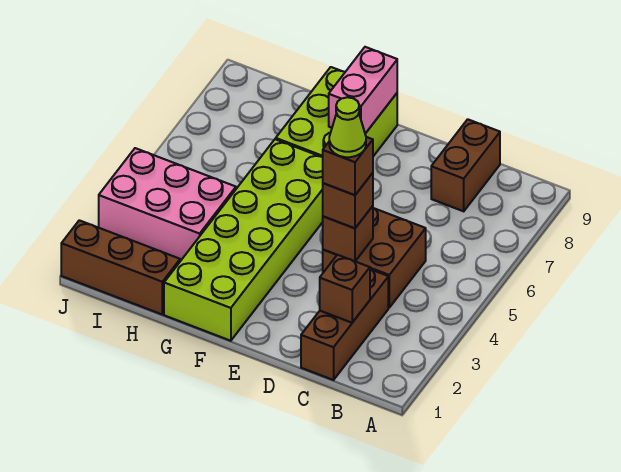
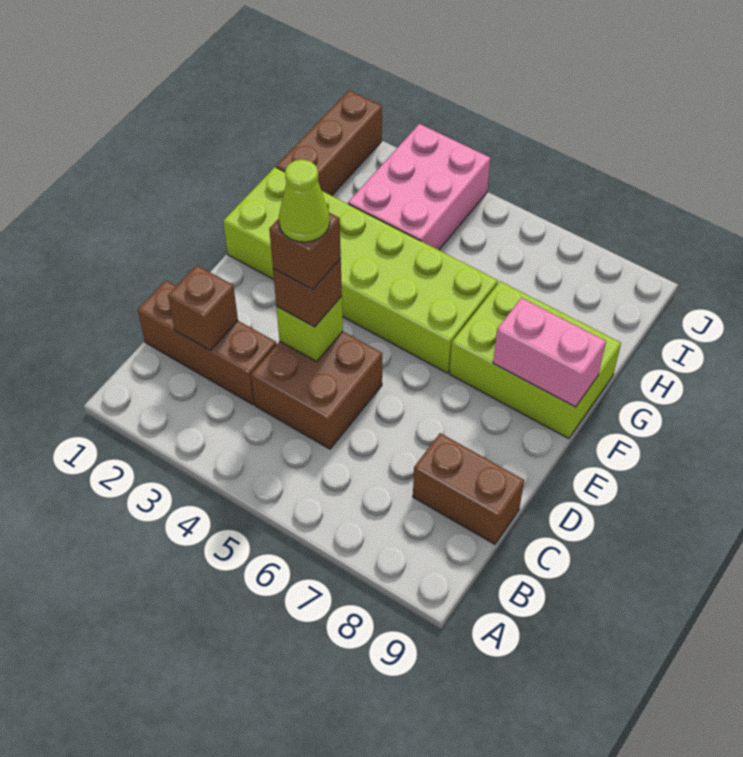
brown brick D4 level 2 -> lime brick D4 level 2

